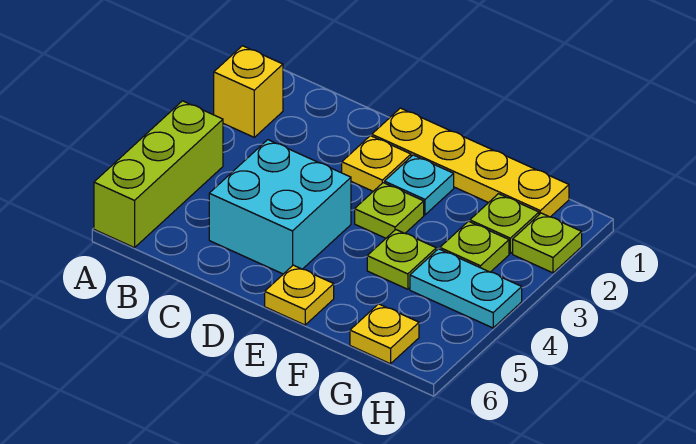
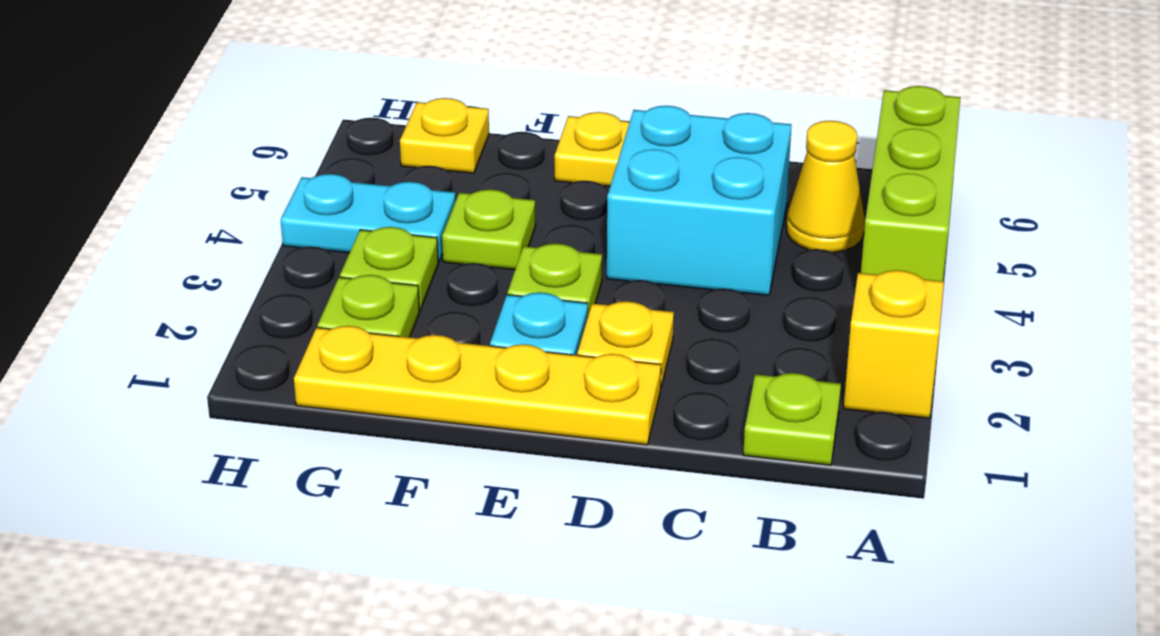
none -> yellow cone B5 level 1
lime plate H2 level 1 -> lime plate B1 level 1

